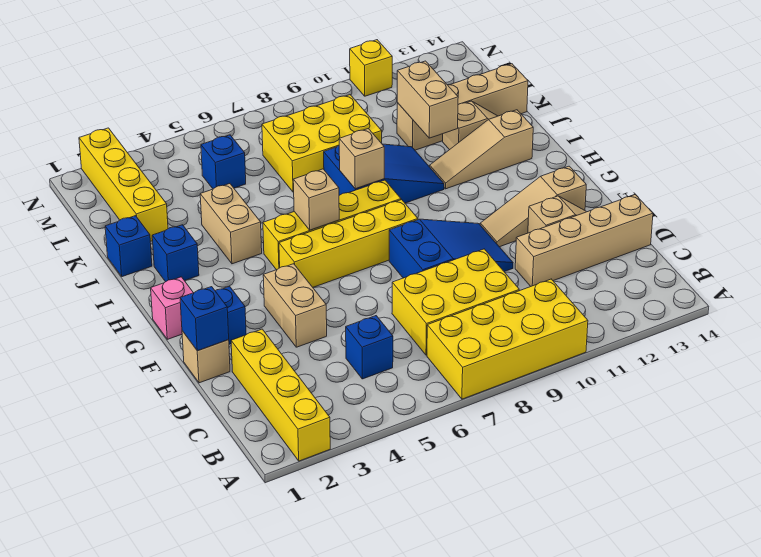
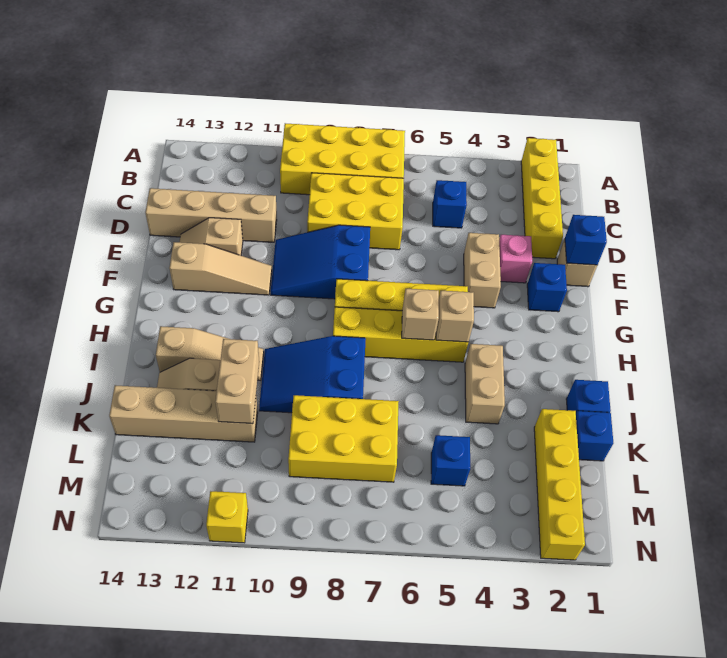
pink brick G1 level 1 -> pink brick E3 level 1
blue brick I2 level 1 -> blue brick K1 level 1
tan brick I8 level 2 -> tan brick H5 level 2

